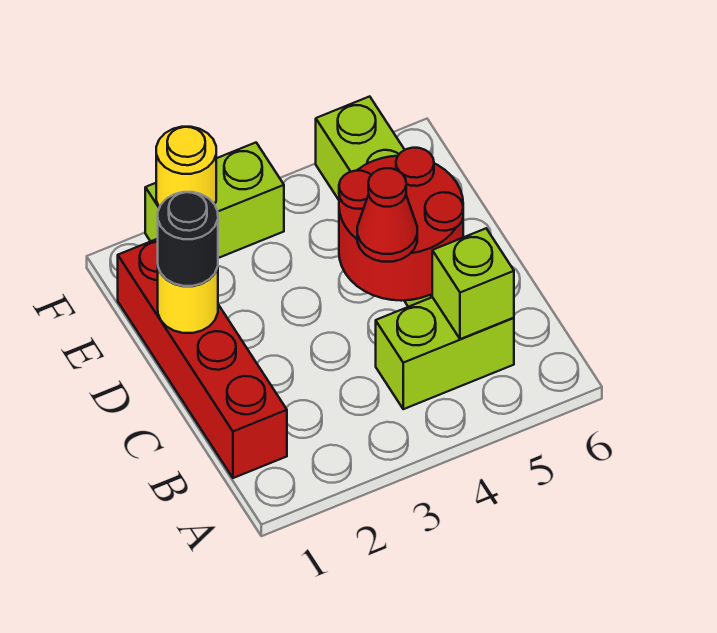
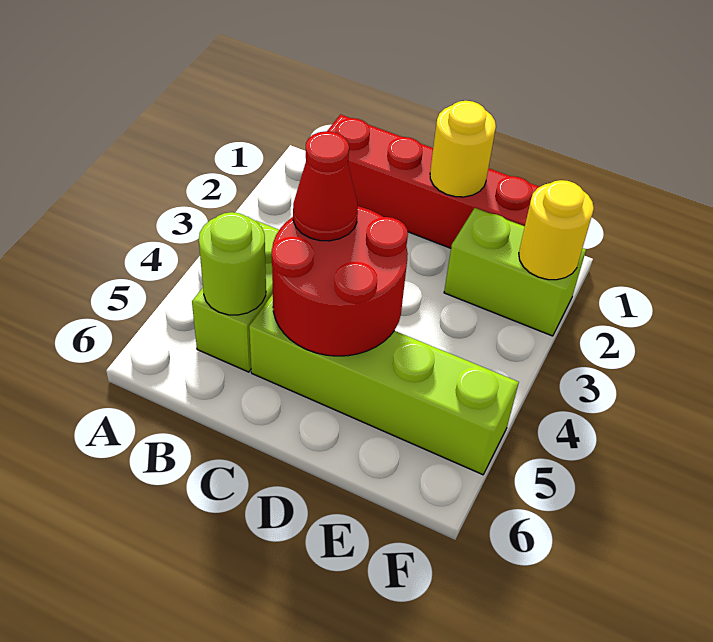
lime brick B5 level 2 -> lime round brick B5 level 2
black round brick D1 level 3 -> none
lime brick F2:F3 level 1 -> lime brick E2:F2 level 1

